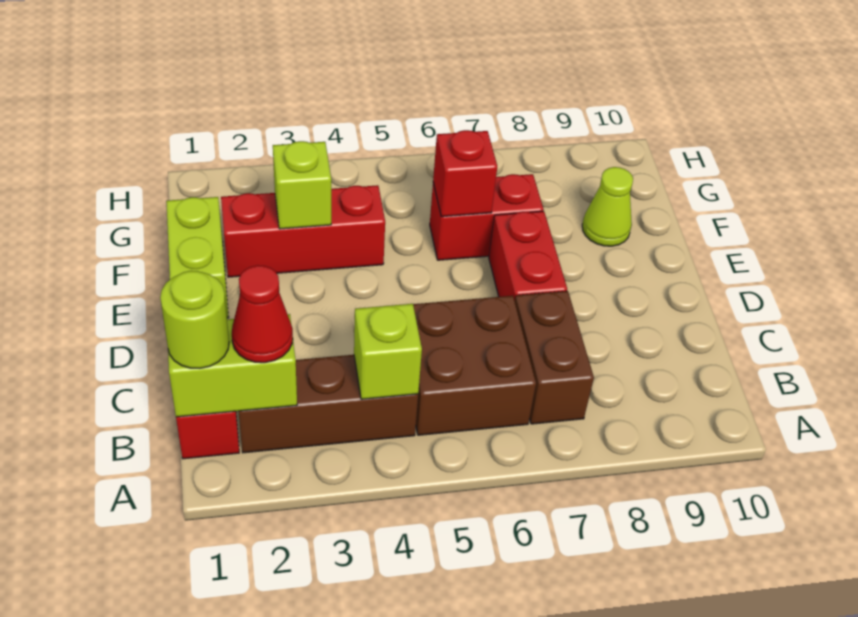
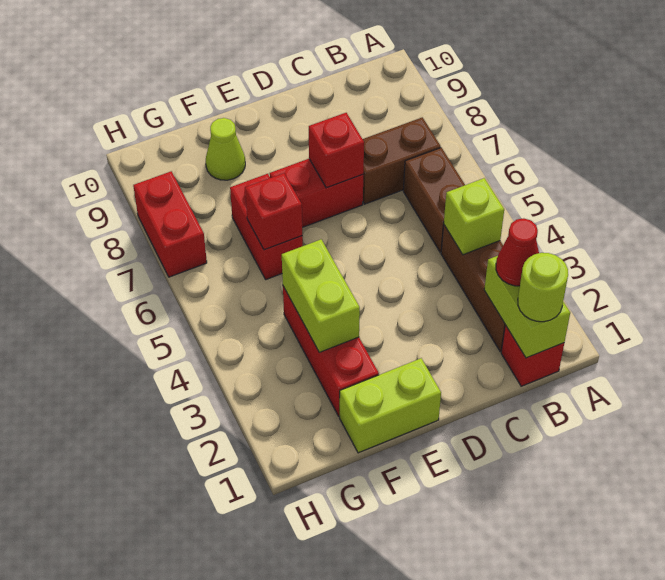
brown brick B5:C6 level 1 -> brown brick B5:B6 level 1
none -> red brick D7 level 2
lime brick F3 level 2 -> lime brick F3:F4 level 2
none -> red brick H7:H8 level 1

